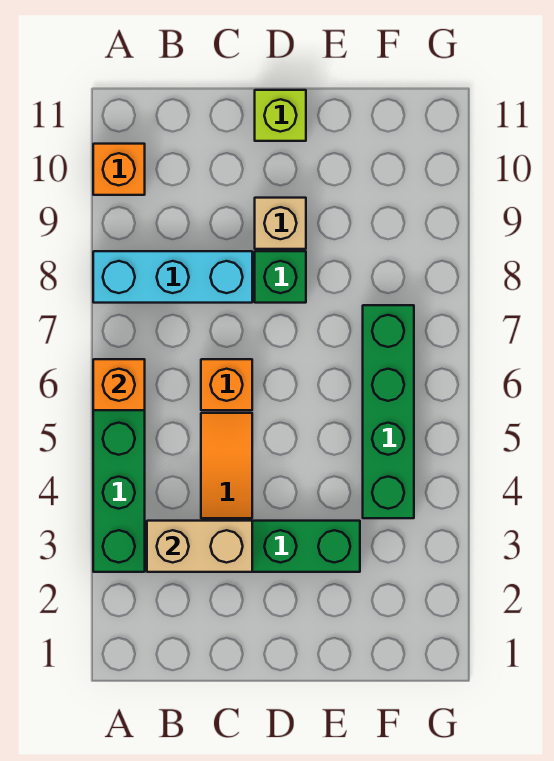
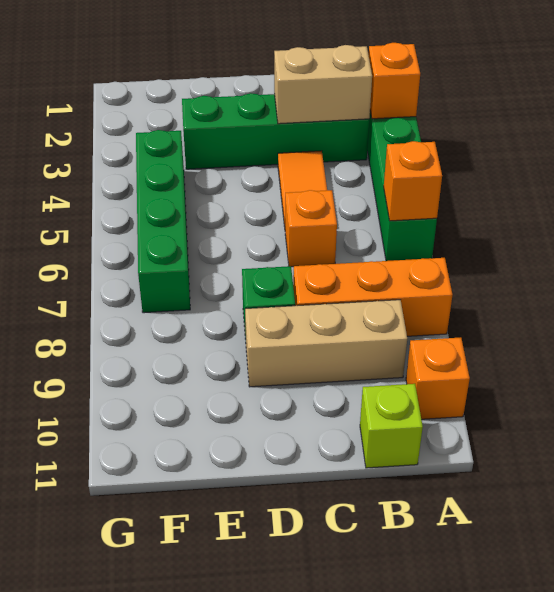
none -> orange brick A3 level 2
cyan brick A8:C8 level 1 -> orange brick A8:C8 level 1
tan brick D9 level 1 -> tan brick B9:D9 level 1
lime brick D11 level 1 -> lime brick B11 level 1

